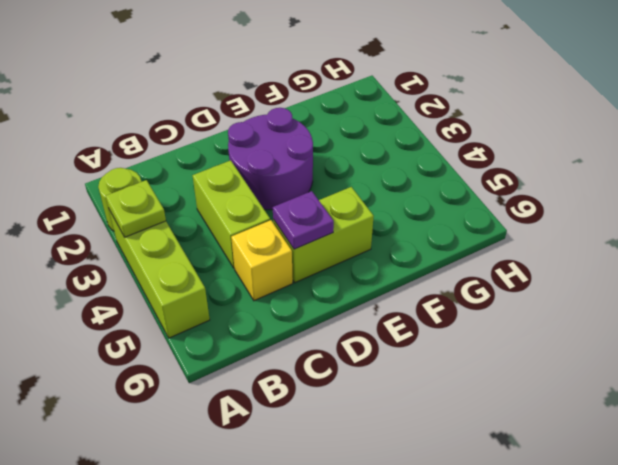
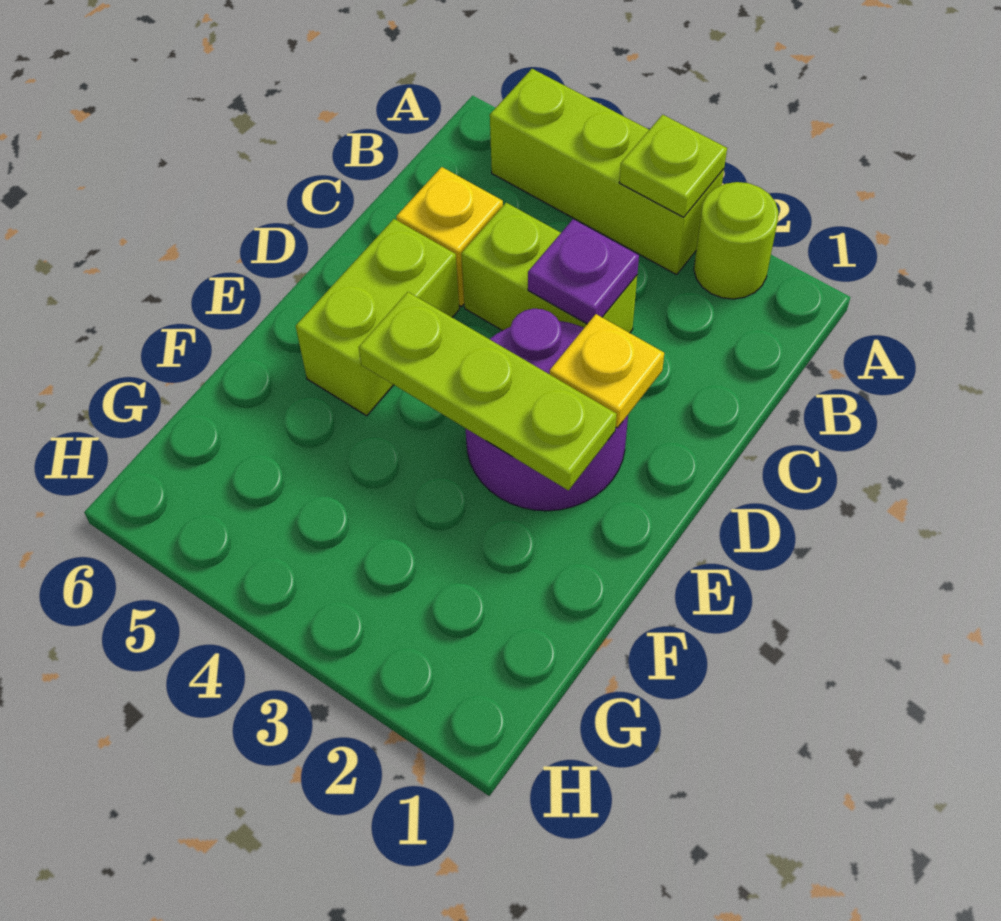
none -> yellow plate D2 level 2
purple plate D5 level 2 -> purple plate C3 level 2
none -> lime plate E2:E4 level 2

